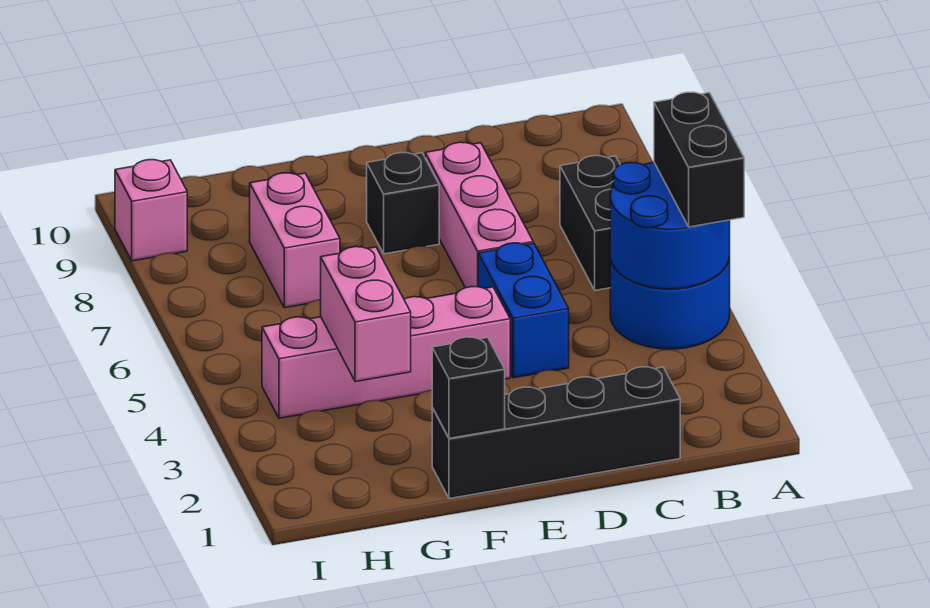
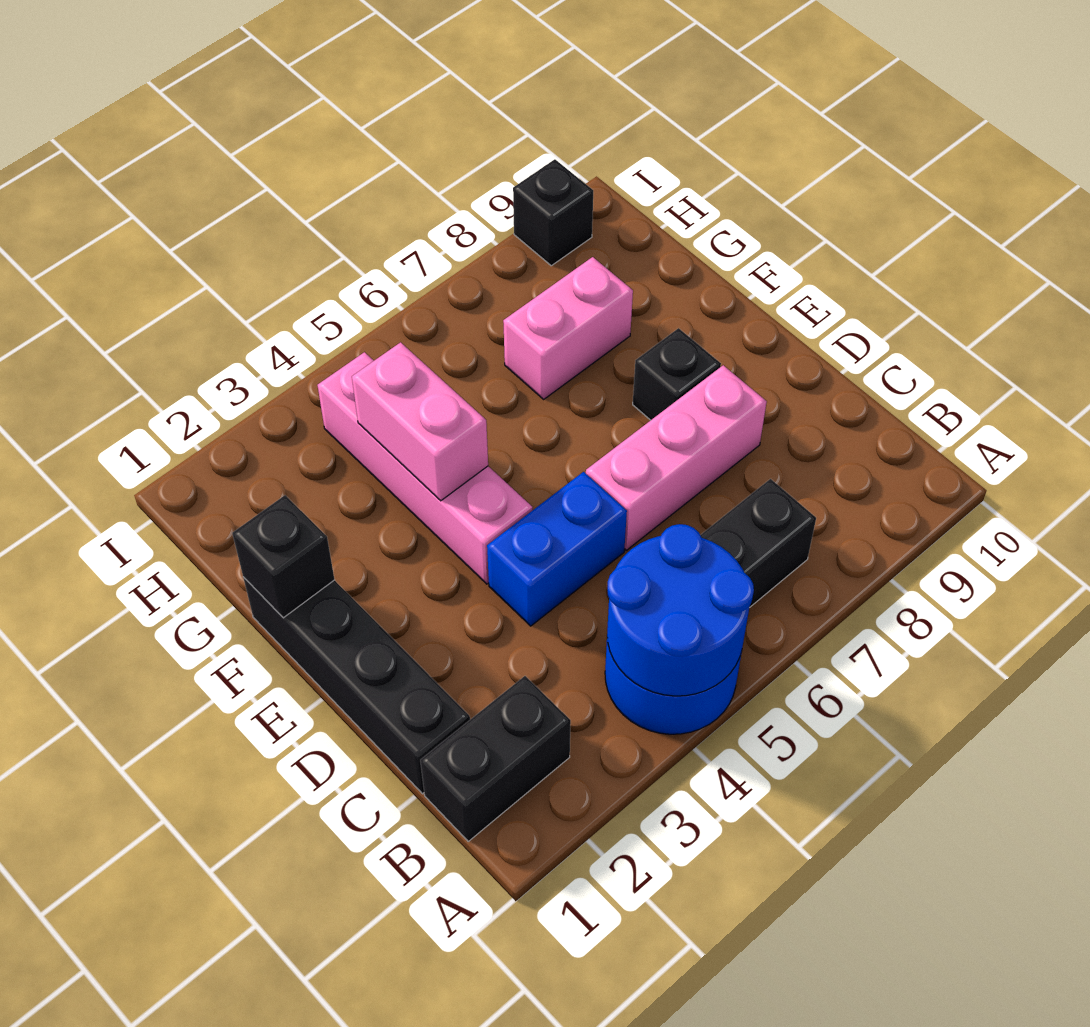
black brick A4:A5 level 3 -> black brick B1:B2 level 1
pink brick G3:G4 level 2 -> pink brick F4:G4 level 2
pink brick I9 level 1 -> black brick I9 level 1

